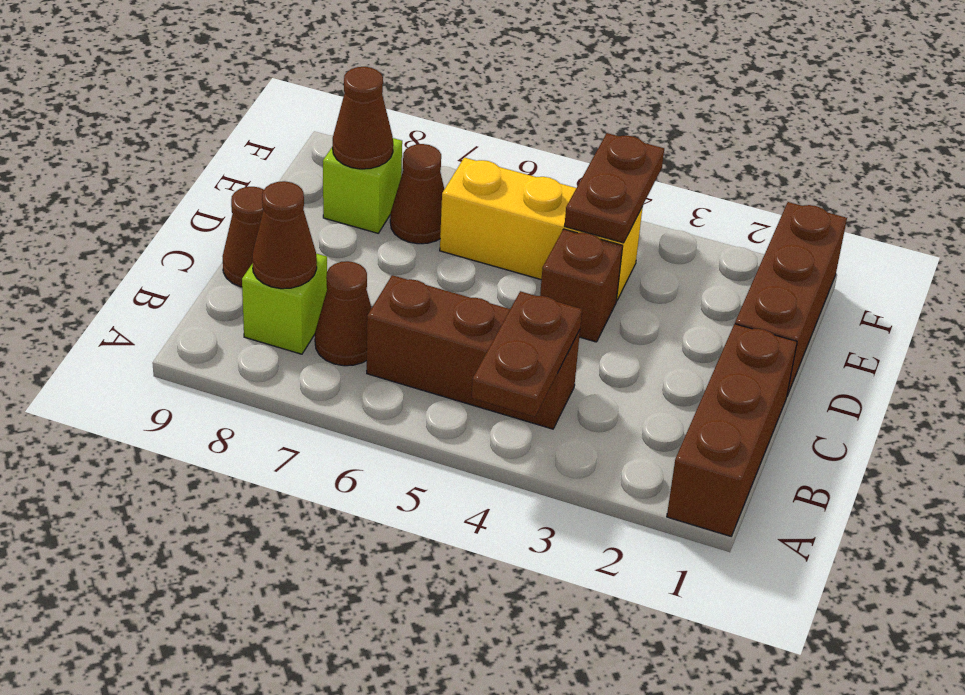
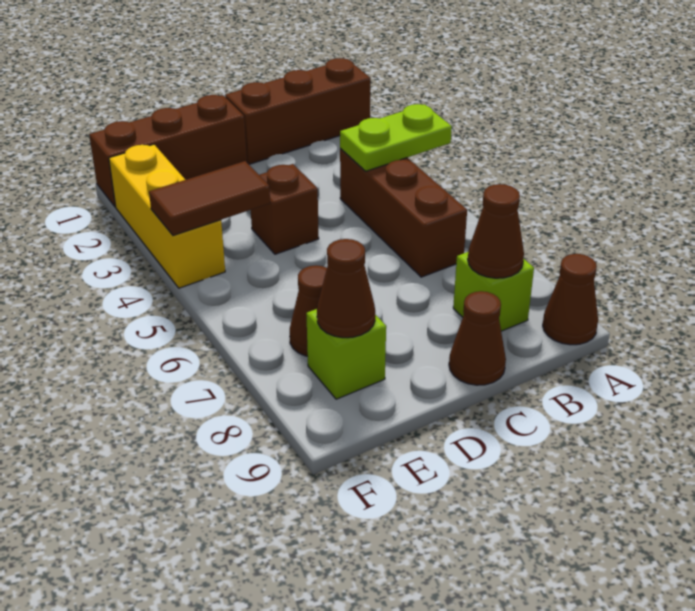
brown plate A4:B4 level 2 -> lime plate A4:B4 level 2
brown cone B7 level 1 -> brown cone A9 level 1
yellow brick E4:E6 level 1 -> yellow brick F2:F4 level 1
brown plate E4:F4 level 2 -> brown tile E4:F4 level 2

